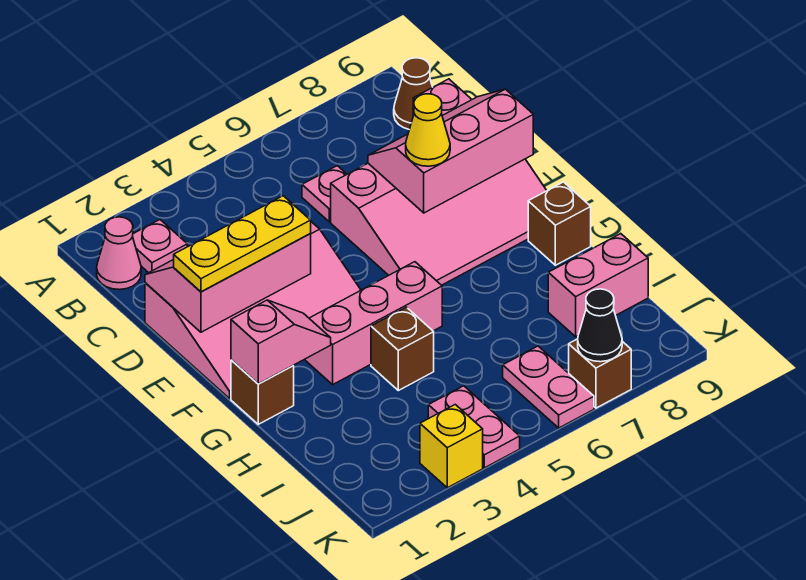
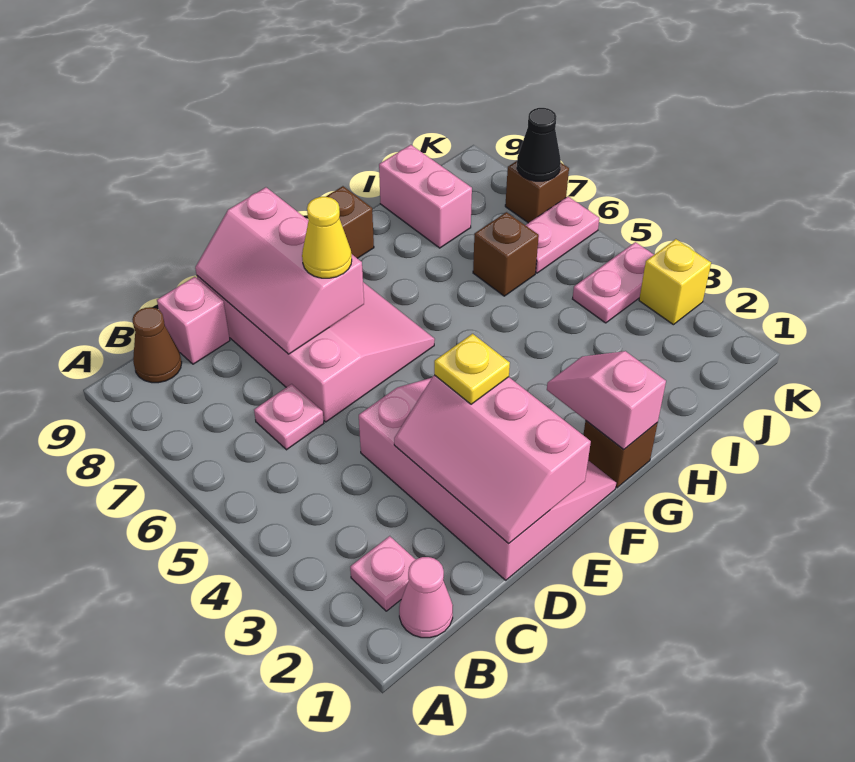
yellow plate E1:E3 level 3 -> yellow plate E3 level 3
pink brick G3:G5 level 1 -> none
brown brick H4 level 1 -> brown brick I6 level 1

